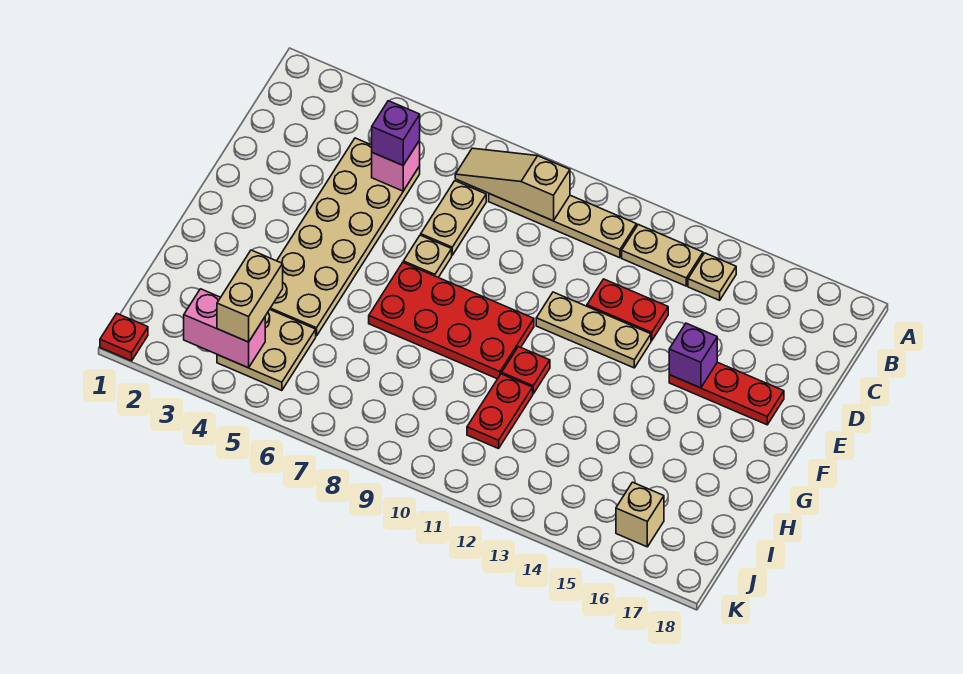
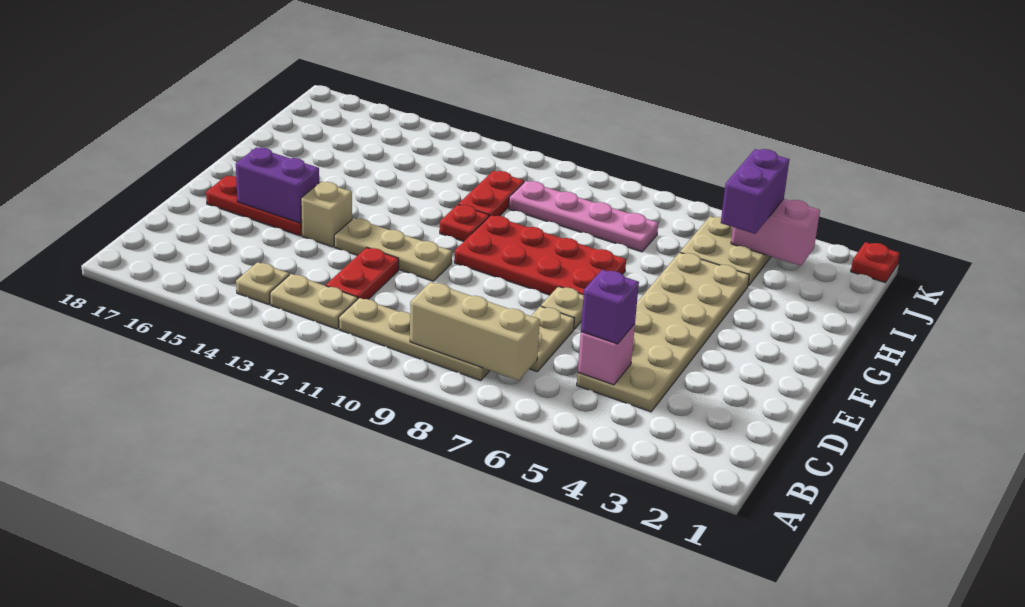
tan slope B7:B9 level 2 top 9 -> tan brick B7:B9 level 2
red plate D12:D13 level 1 -> red plate C12:D12 level 1
purple brick E15 level 2 -> purple brick E15:E16 level 2
tan brick I4:J4 level 3 -> purple brick I4:J4 level 3
none -> pink plate I7:I10 level 1
tan brick J16 level 1 -> tan brick E14 level 1

